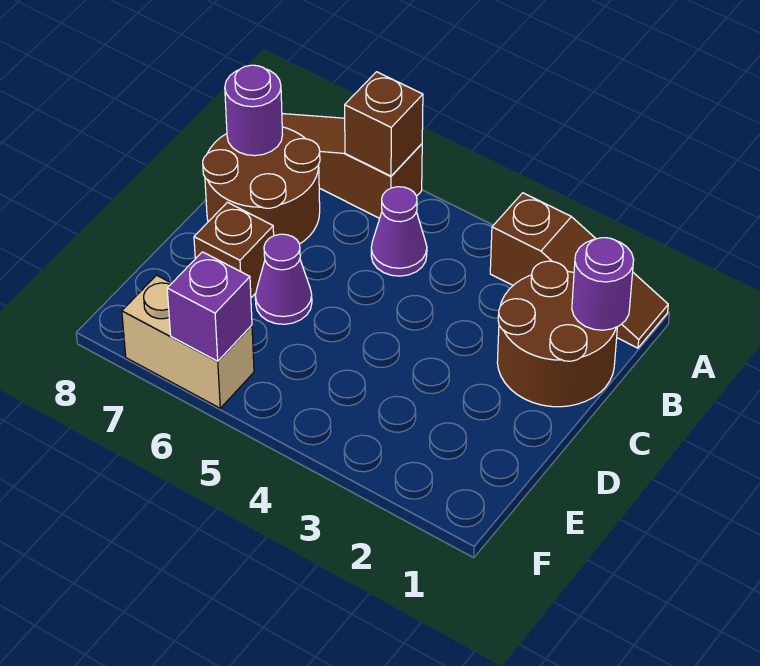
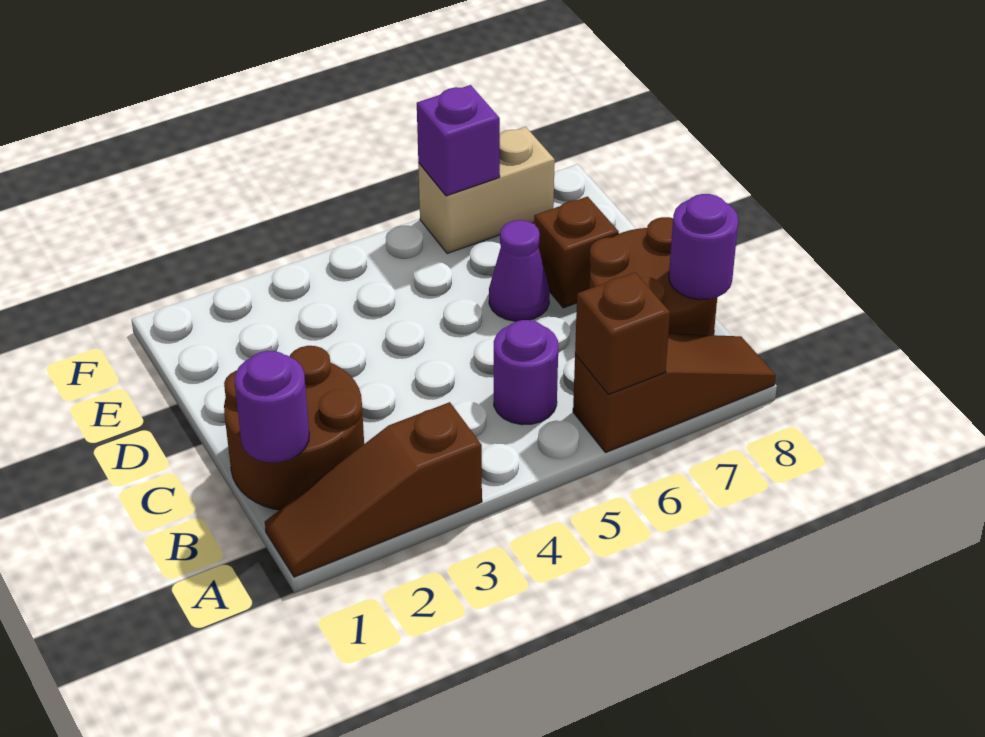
purple cone B5 level 1 -> purple round brick B5 level 1

